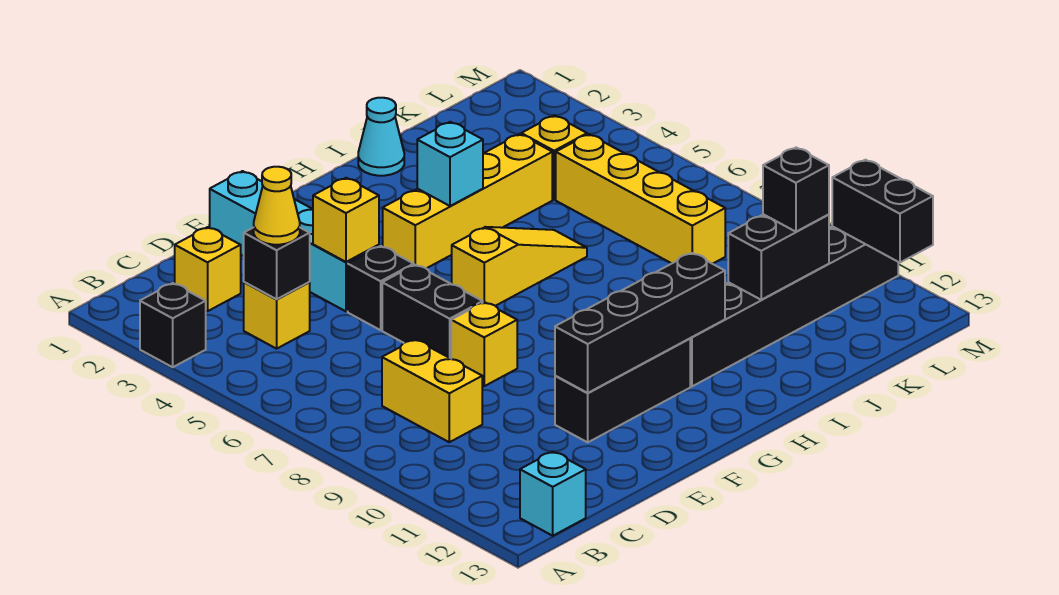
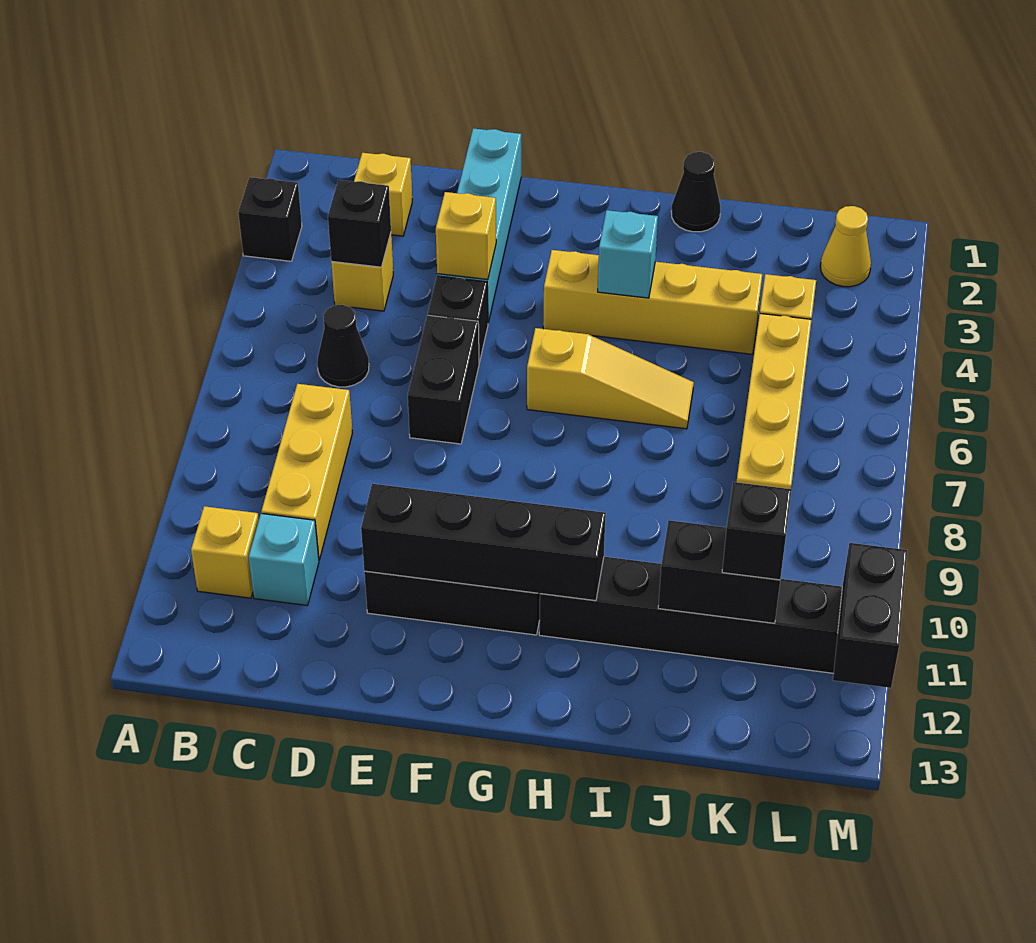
cyan brick B13 level 1 -> cyan brick C11 level 1
yellow cone C4 level 3 -> yellow cone L2 level 1
none -> black cone C6 level 1
yellow brick C8:C9 level 1 -> yellow brick C8:C10 level 1
yellow brick E8 level 1 -> yellow brick B11 level 1
cyan cone I1 level 1 -> black cone I1 level 1

